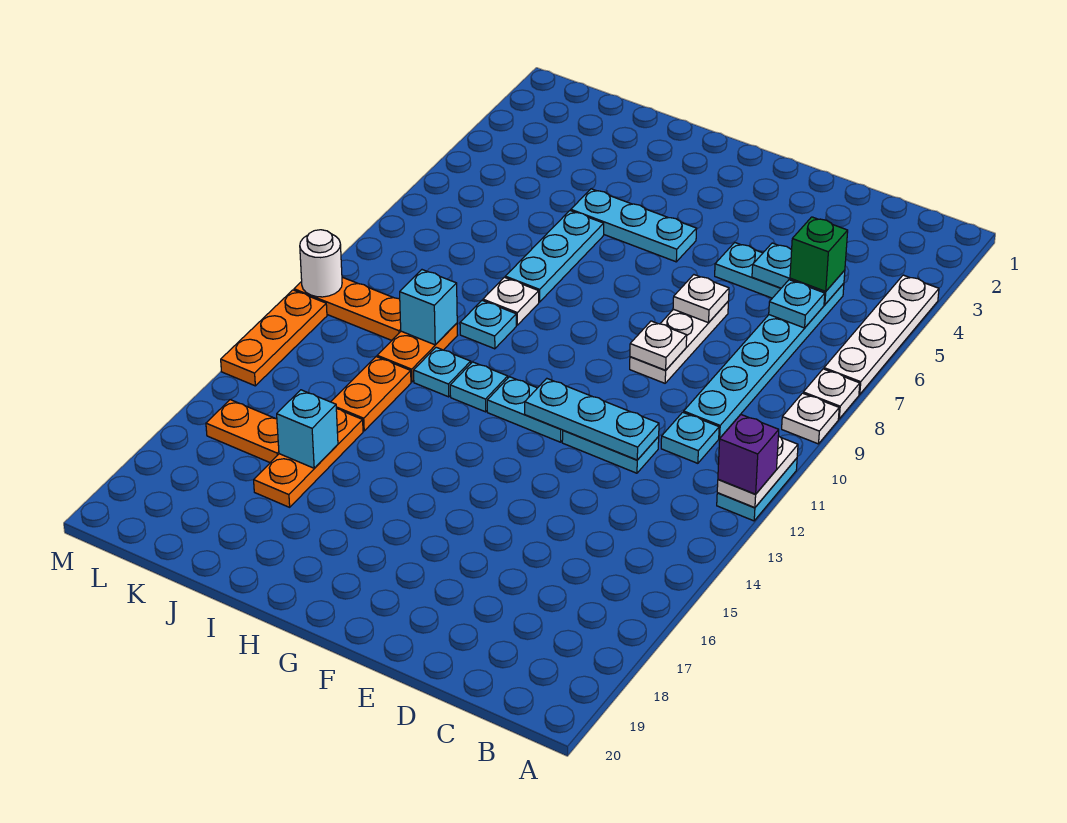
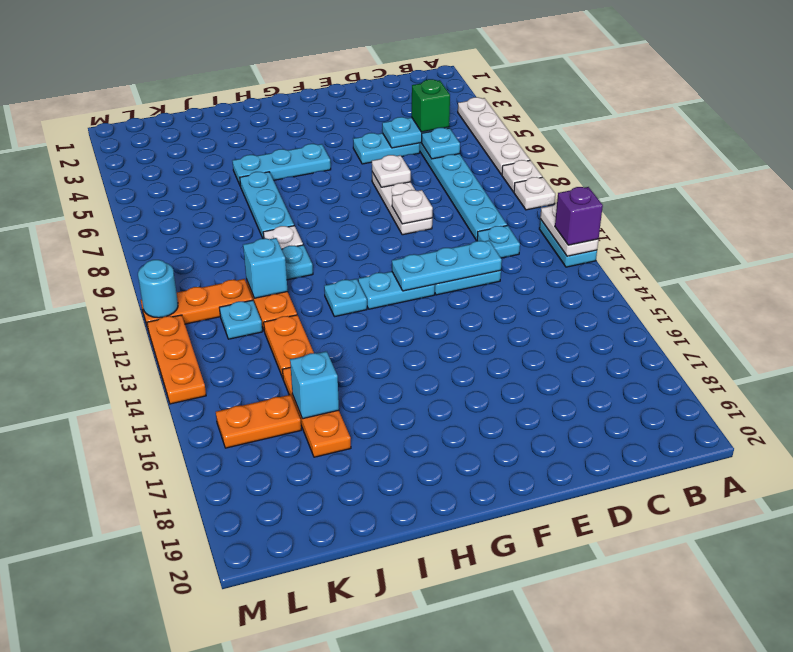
cyan plate I12 level 1 -> cyan plate K12 level 1
white round brick M11 level 2 -> cyan round brick M11 level 2

